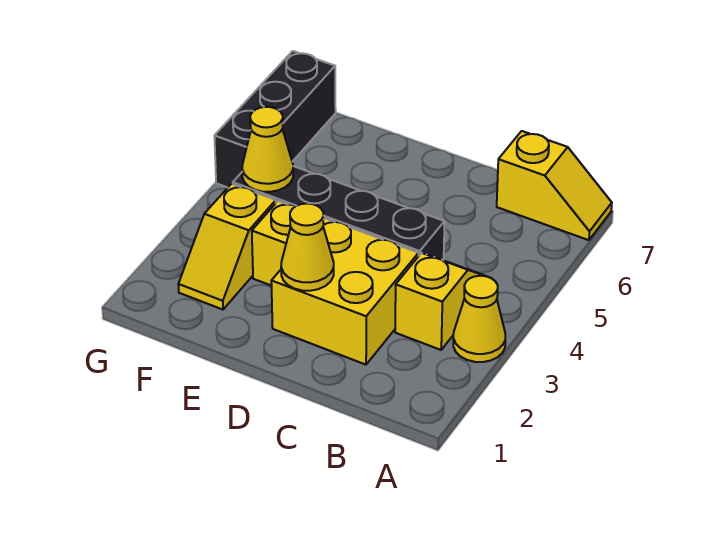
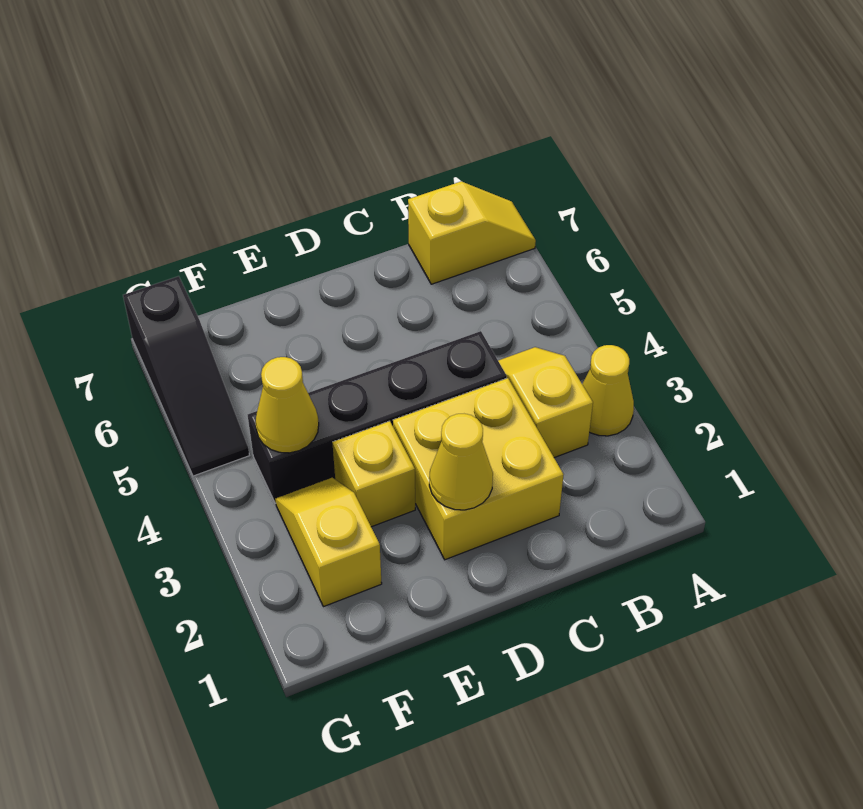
yellow slope F2:F3 level 1 top 3 -> yellow slope F2:F3 level 1 top 2
black brick G5:G7 level 1 -> black slope G5:G7 level 1 top 7

